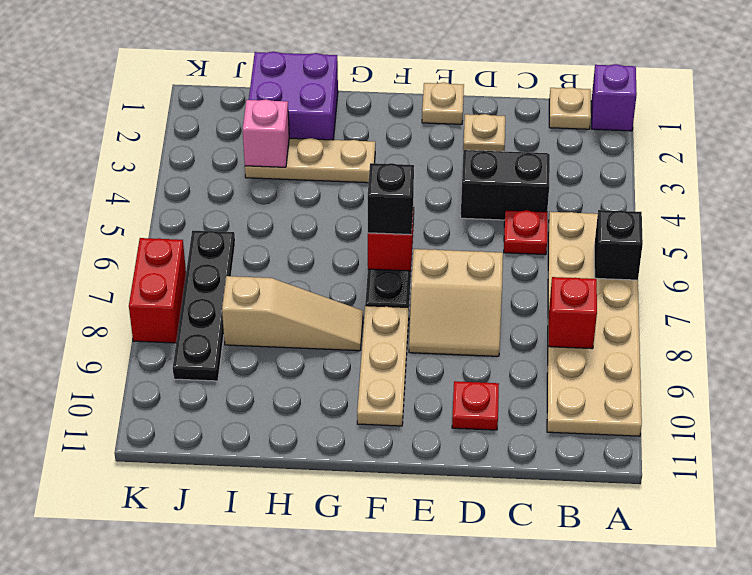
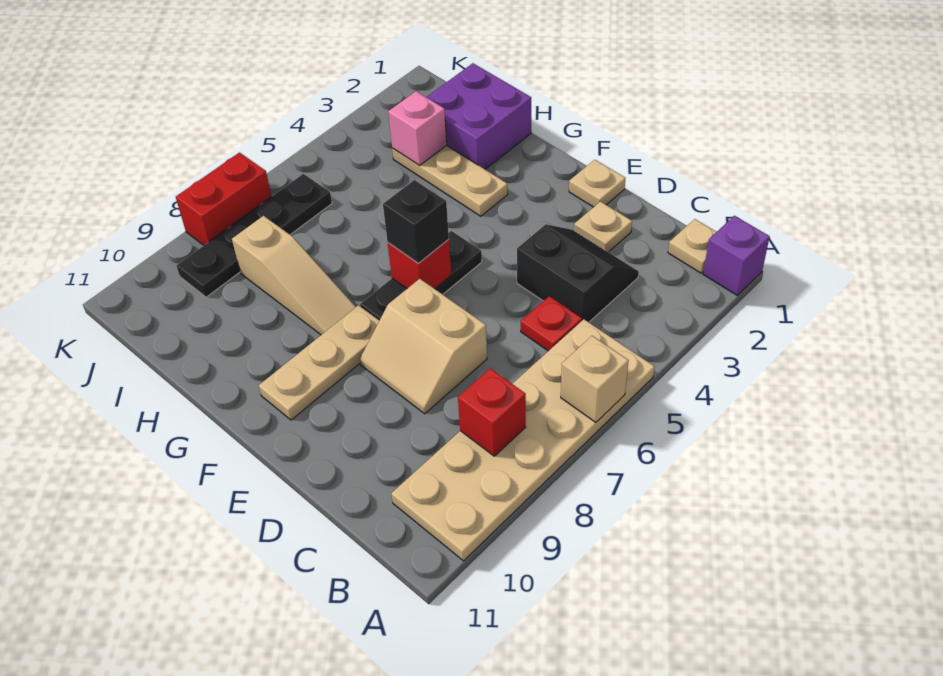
black brick A6 level 2 -> tan brick A6 level 2
red plate D10 level 1 -> none

